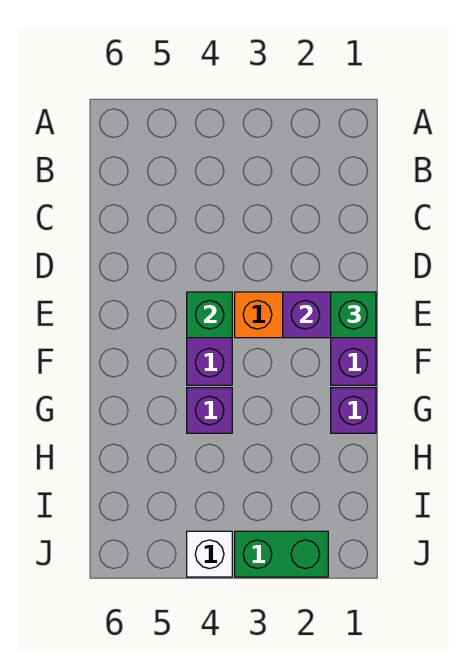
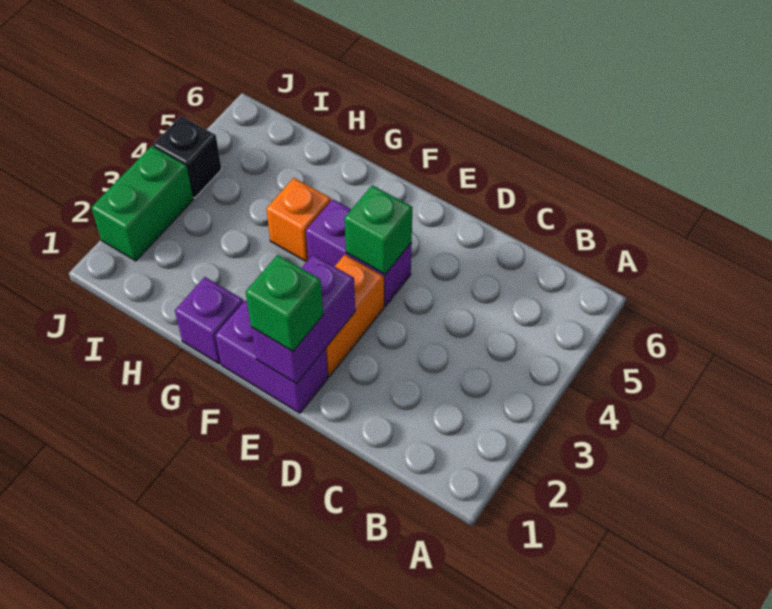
purple brick G4 level 1 -> orange brick G4 level 1
white brick J4 level 1 -> black brick J4 level 1

